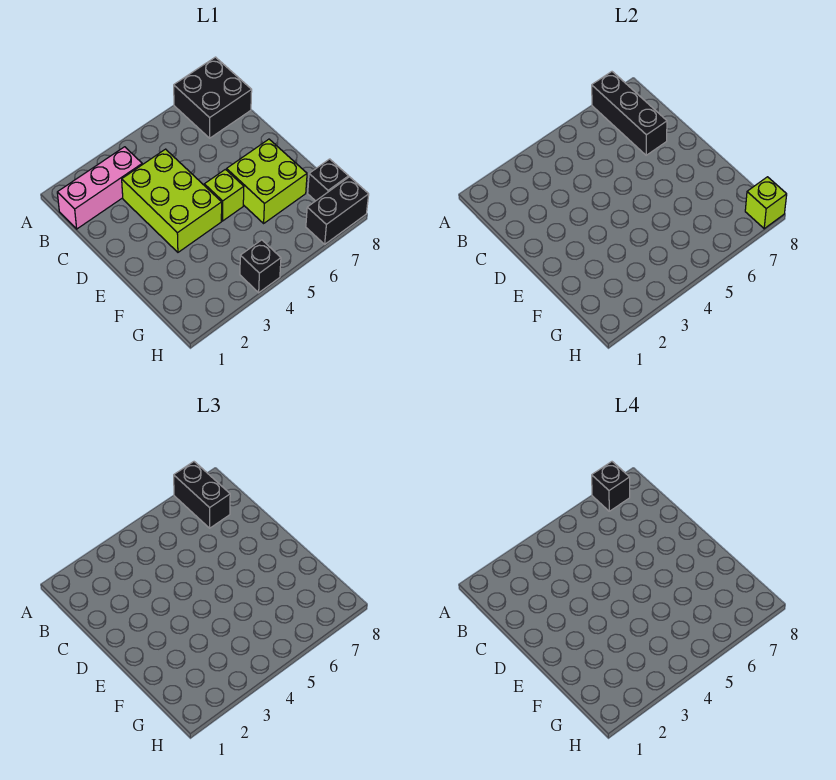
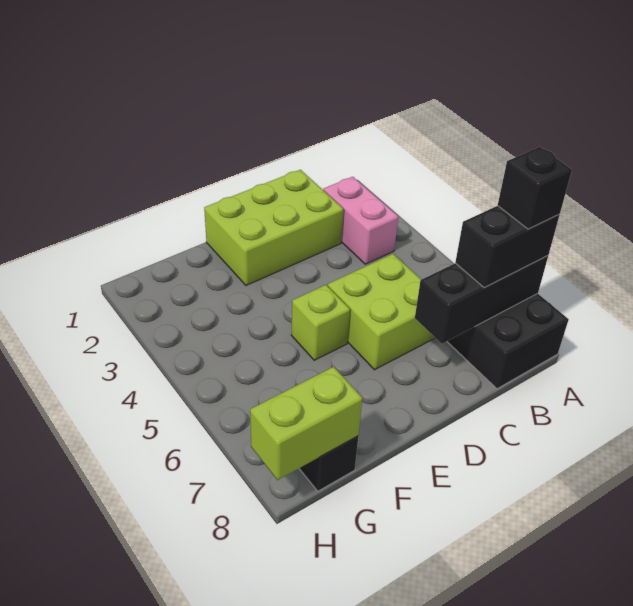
pink brick B1:B3 level 1 -> pink brick B2:B3 level 1
lime brick C3:E4 level 1 -> lime brick C1:E2 level 1
lime brick E6:F7 level 1 -> lime brick C5:D6 level 1
black brick H4 level 1 -> none
black brick H7:H8 level 1 -> none
lime brick H8 level 2 -> lime brick G8:H8 level 2

